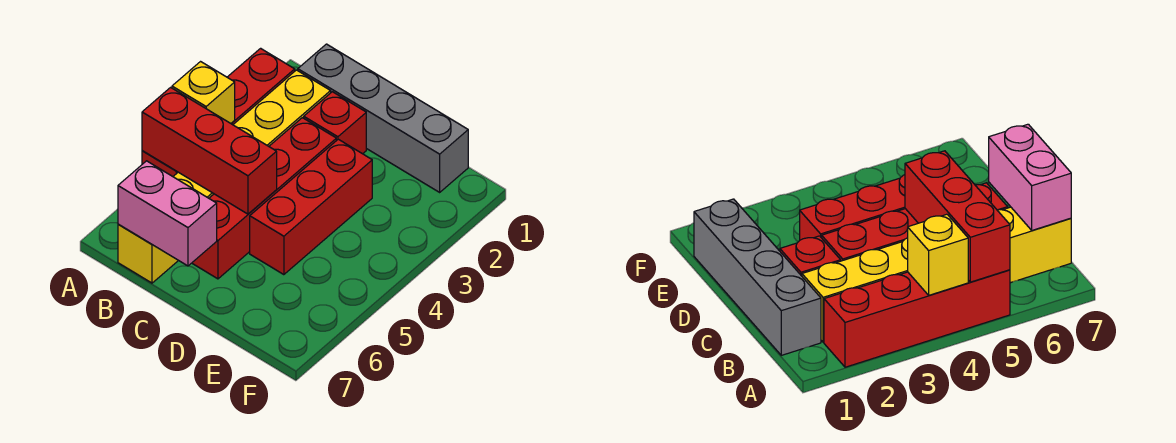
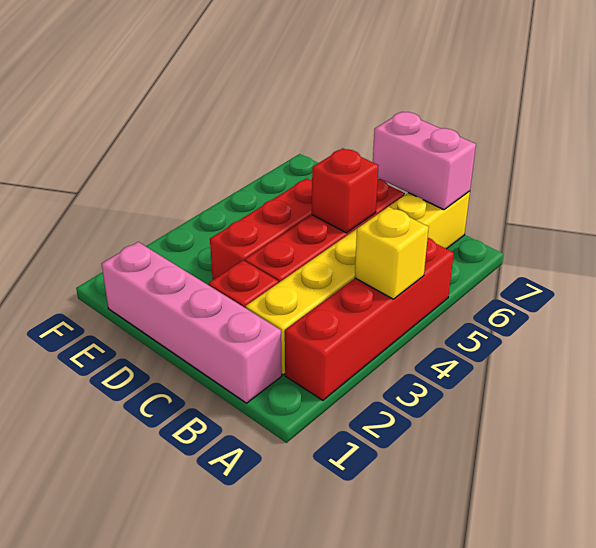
red brick A5:C5 level 2 -> red brick C5 level 2
grey brick B1:E1 level 1 -> pink brick B1:E1 level 1

